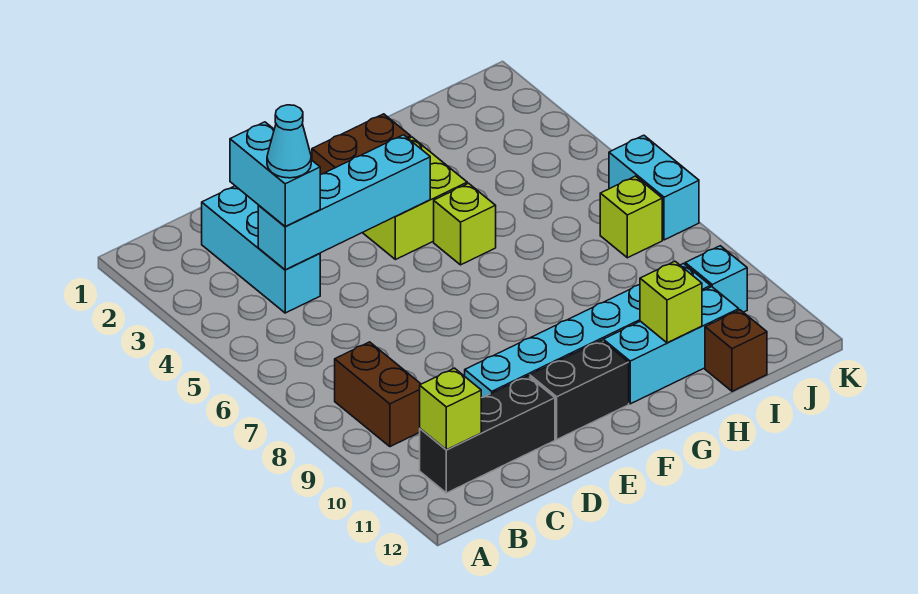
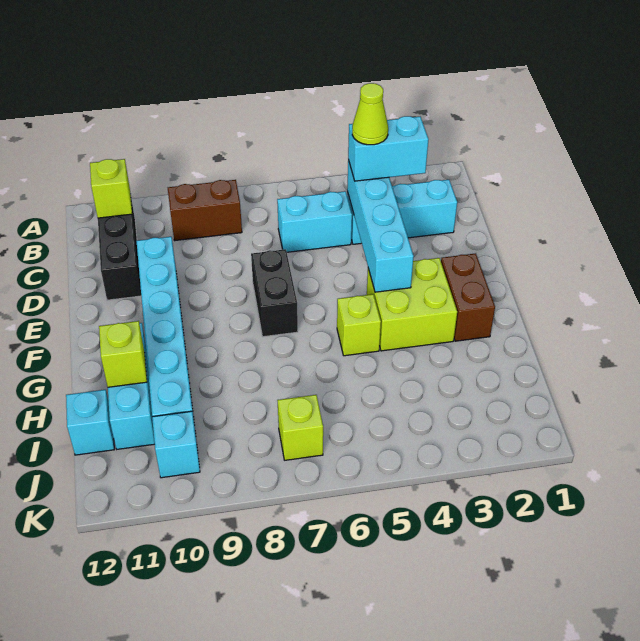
cyan cone C4 level 4 -> lime cone C4 level 4
black brick E11:F11 level 1 -> black brick E7:F7 level 1
brown brick I12 level 1 -> cyan brick I12 level 1
cyan brick K6:K7 level 1 -> cyan brick C5:C6 level 1

